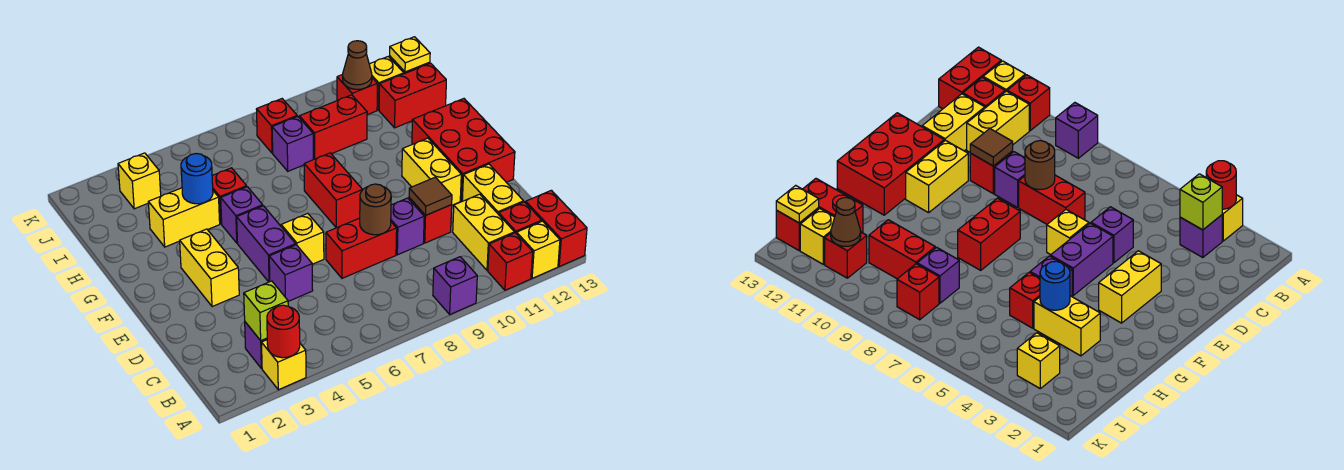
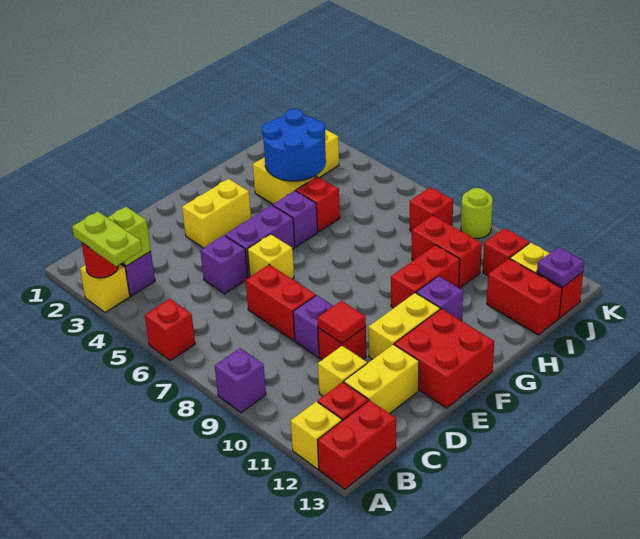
none -> lime plate A3:A4 level 3
red brick A11 level 1 -> red brick A6 level 1
yellow brick B11:C11 level 1 -> yellow brick C11 level 1
brown round brick D8 level 2 -> none
brown tile D10 level 2 -> red tile D10 level 2
red brick E12:G13 level 1 -> red brick E12:F13 level 1
red brick F8:G8 level 1 -> red brick G10:H10 level 1
blue round brick H4 level 2 -> blue round brick H3:I4 level 2
purple brick I8 level 1 -> purple brick G11 level 1
brown cone J11 level 2 -> none
yellow plate J13 level 2 -> purple plate J13 level 2
none -> lime round brick K9 level 1

